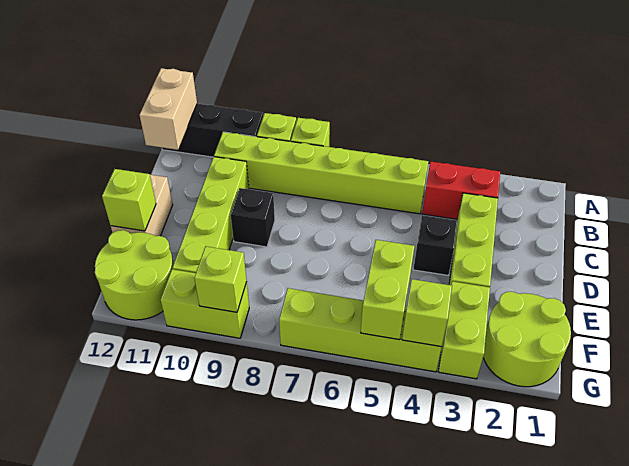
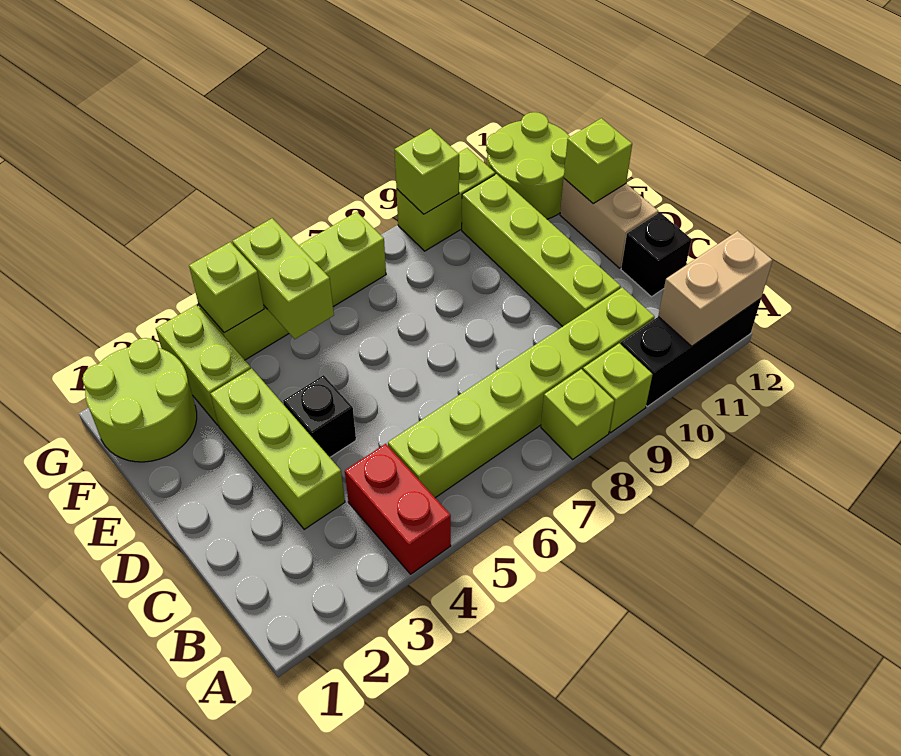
tan brick A12:B12 level 2 -> tan brick A11:A12 level 2
red brick B3:B4 level 1 -> red brick A4:B4 level 1
black brick D9 level 1 -> black brick C12 level 1

